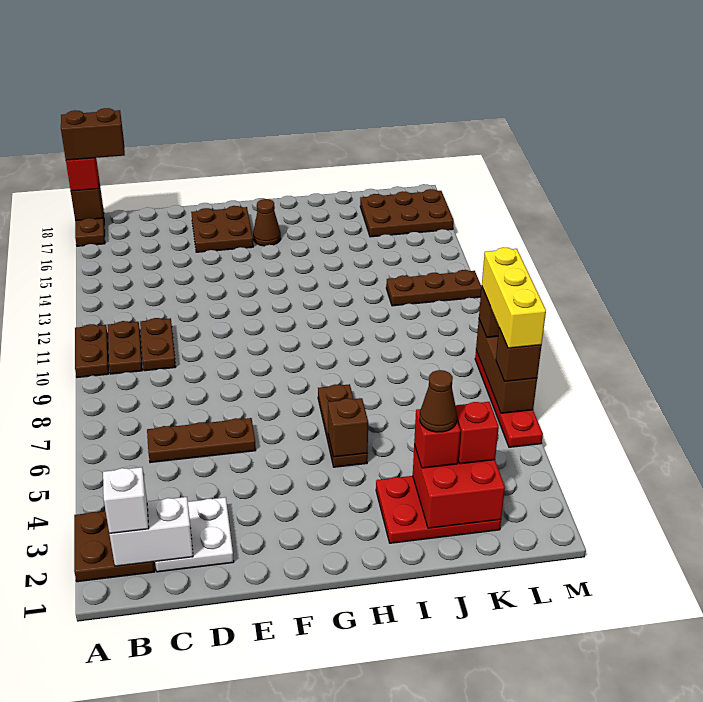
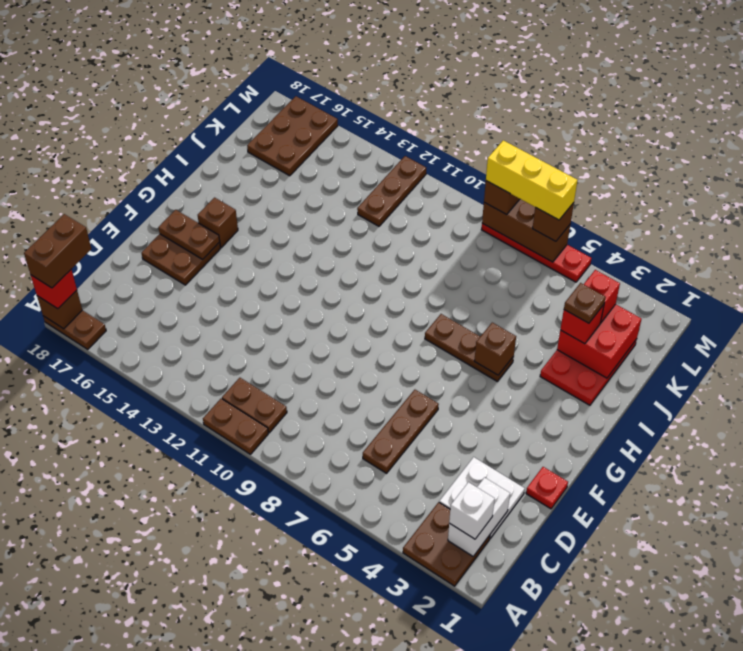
brown plate C10:C11 level 1 -> brown plate F16:F17 level 2
none -> red plate E1 level 1
brown cone G16 level 1 -> brown brick G16 level 1
brown cone J3 level 4 -> brown plate J3 level 4

